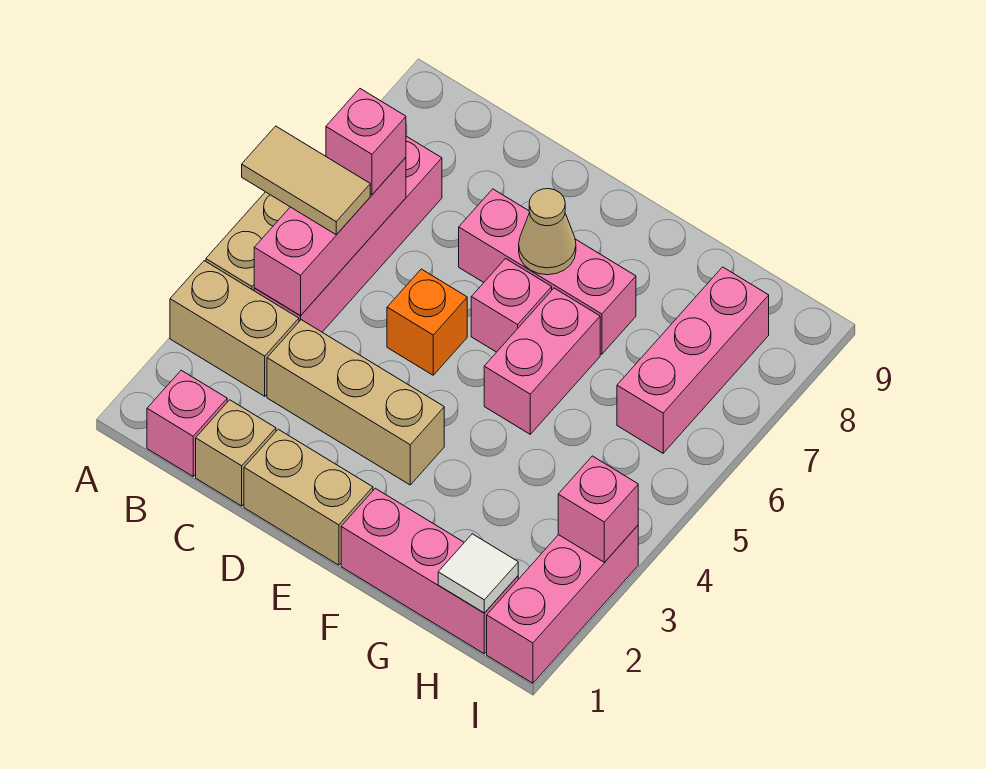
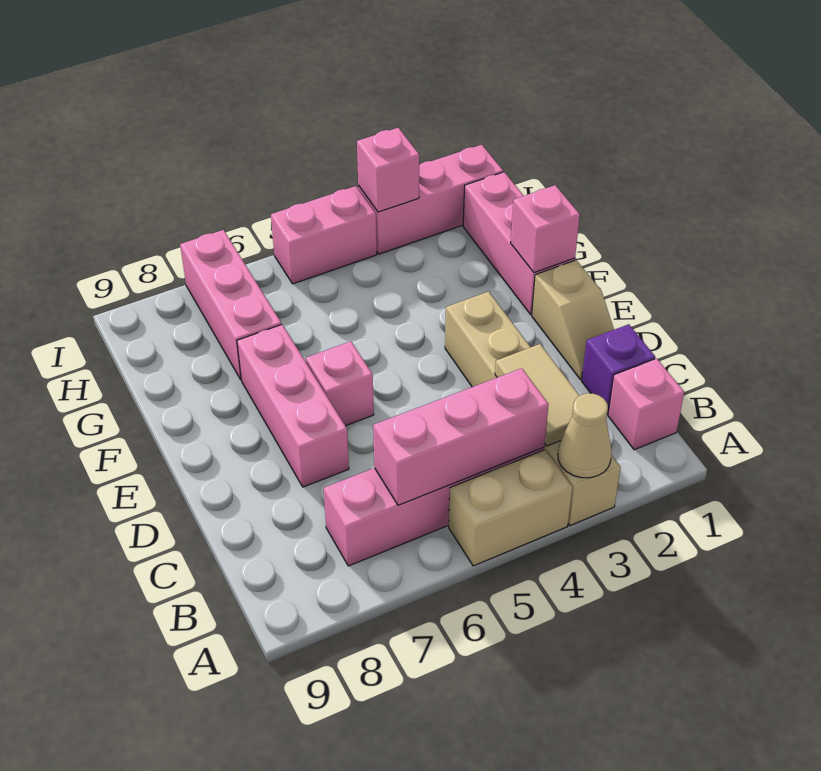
tan tile A5:B5 level 3 -> tan tile B3:C3 level 2
pink brick B6 level 3 -> pink brick F1 level 2
tan brick C1 level 1 -> purple brick C1 level 1
tan brick D1:E1 level 1 -> tan slope D1:E1 level 1 top E
orange brick D5 level 1 -> none
tan cone E7 level 2 -> tan cone A3 level 2
pink brick F5:F6 level 1 -> pink brick I4:I5 level 1
white tile H1 level 2 -> none
pink brick H6:H8 level 1 -> pink brick G7:I7 level 1

